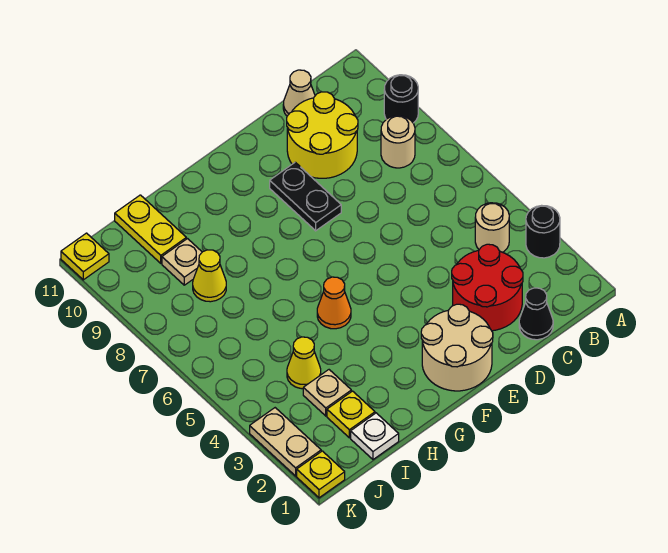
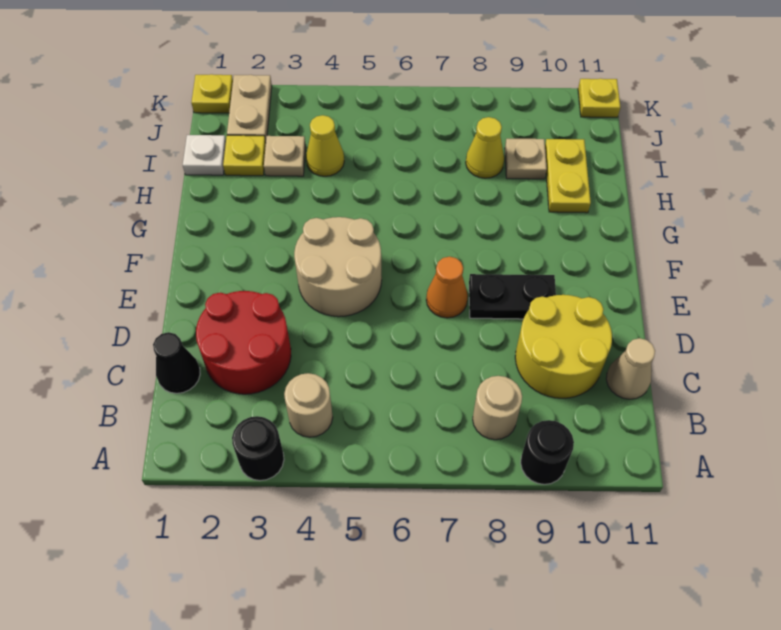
tan round brick E1:F2 level 1 -> tan round brick E4:F5 level 1
orange cone G5 level 1 -> orange cone E7 level 1
yellow plate I10:I11 level 1 -> yellow plate H10:I10 level 1
tan plate K2:K3 level 1 -> tan plate J2:K2 level 1

